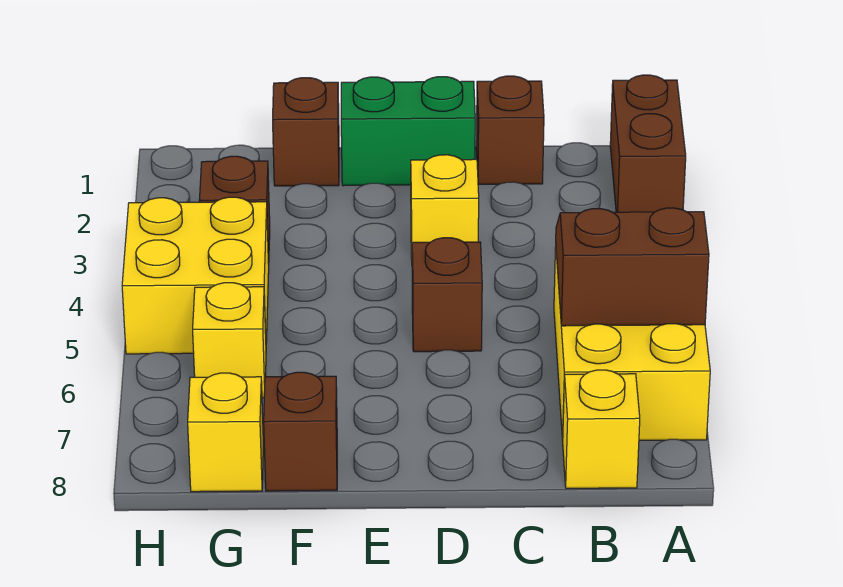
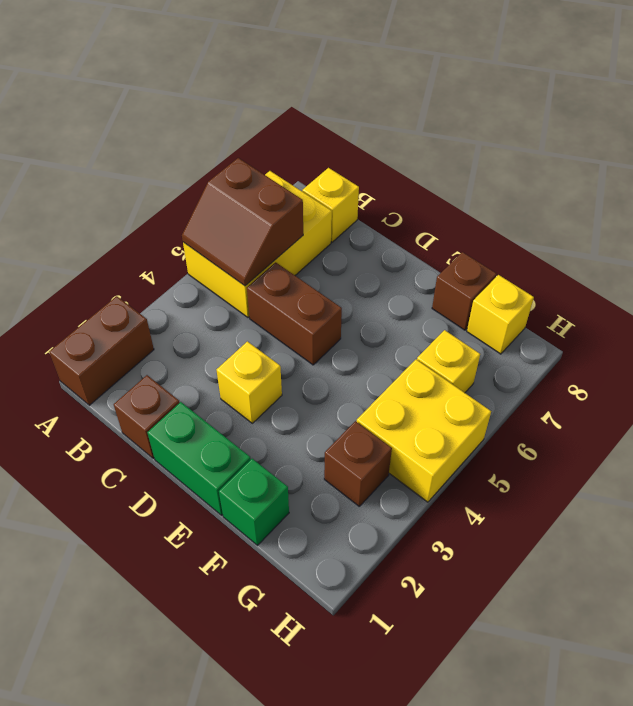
brown brick D5 level 1 -> brown brick C5:D5 level 1
brown brick F1 level 1 -> green brick F1 level 1

